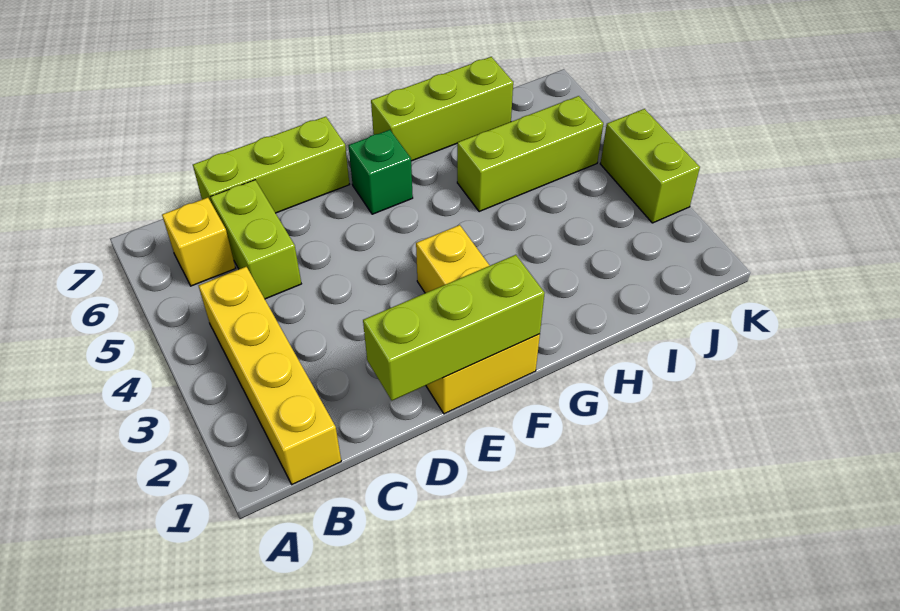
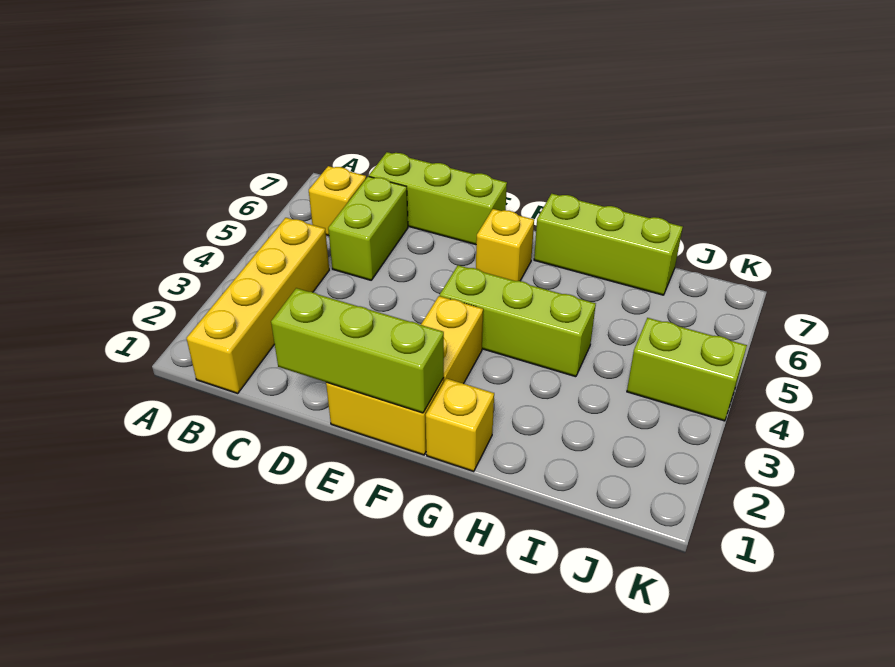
green brick F6 level 1 -> yellow brick F6 level 1
none -> yellow brick G1 level 1
lime brick H5:J5 level 1 -> lime brick F4:H4 level 1
lime brick K3:K4 level 1 -> lime brick J4:K4 level 1

